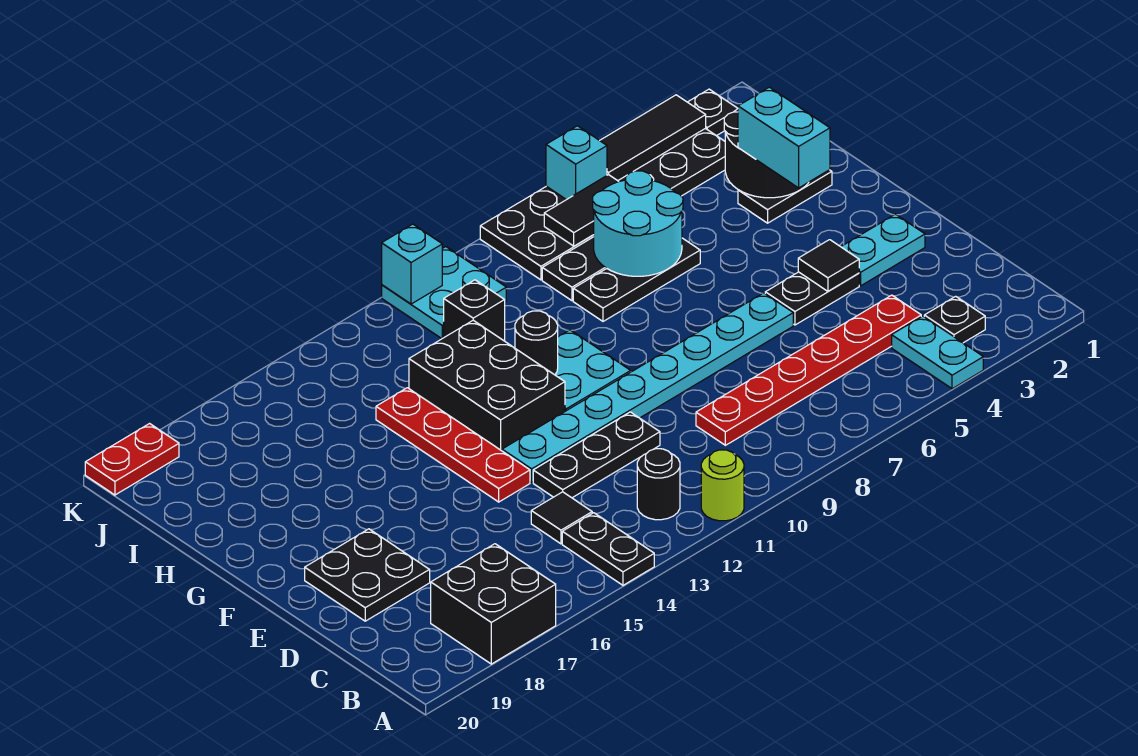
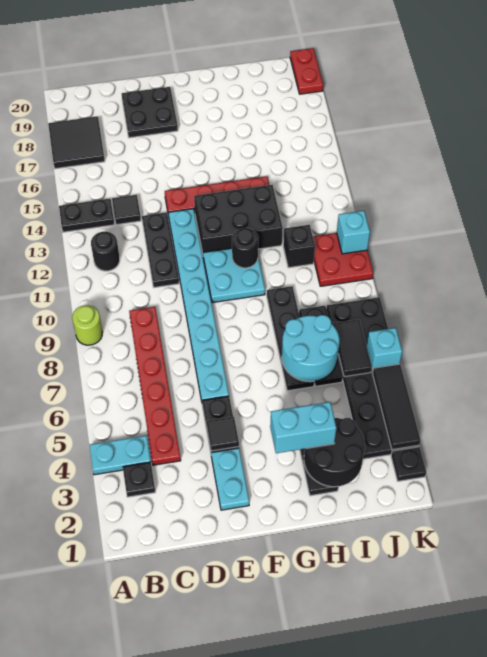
lime round brick A11 level 1 -> lime round brick A9 level 1
black brick A17:B18 level 1 -> black tile A17:B18 level 1
black plate H6:H8 level 1 -> black plate H6:H9 level 1
cyan plate J10:K11 level 1 -> red plate J10:K11 level 1

